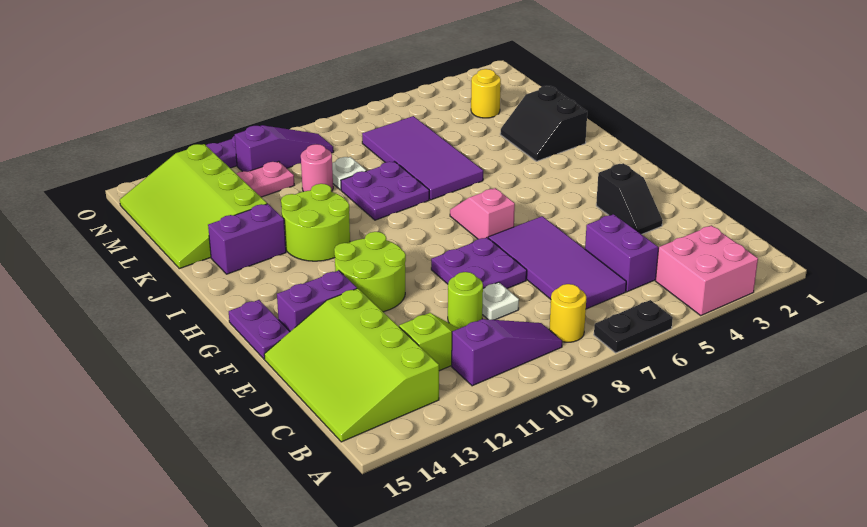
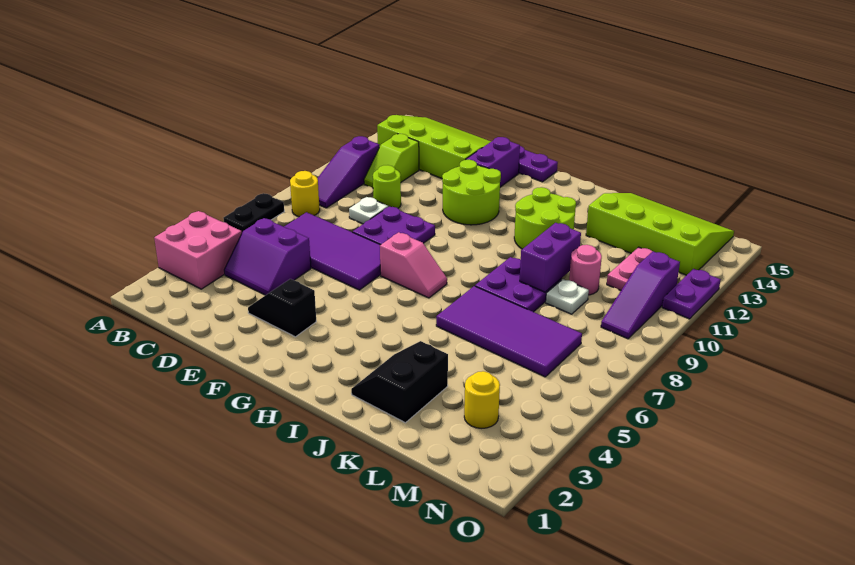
black slope J2:K3 level 1 top 2 -> black slope J2:K3 level 1 top K
purple brick J13:J14 level 1 -> purple brick K9:K10 level 2

